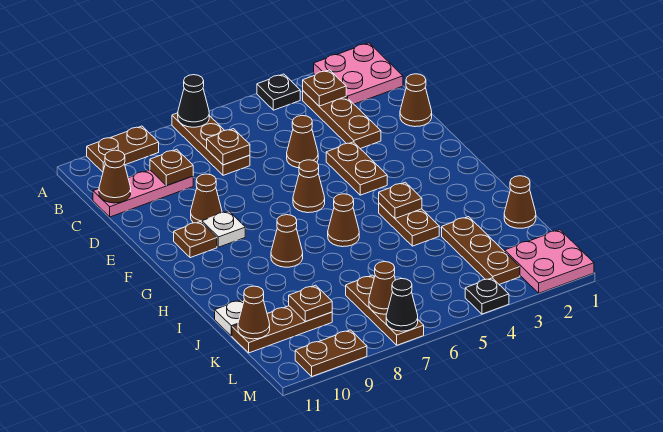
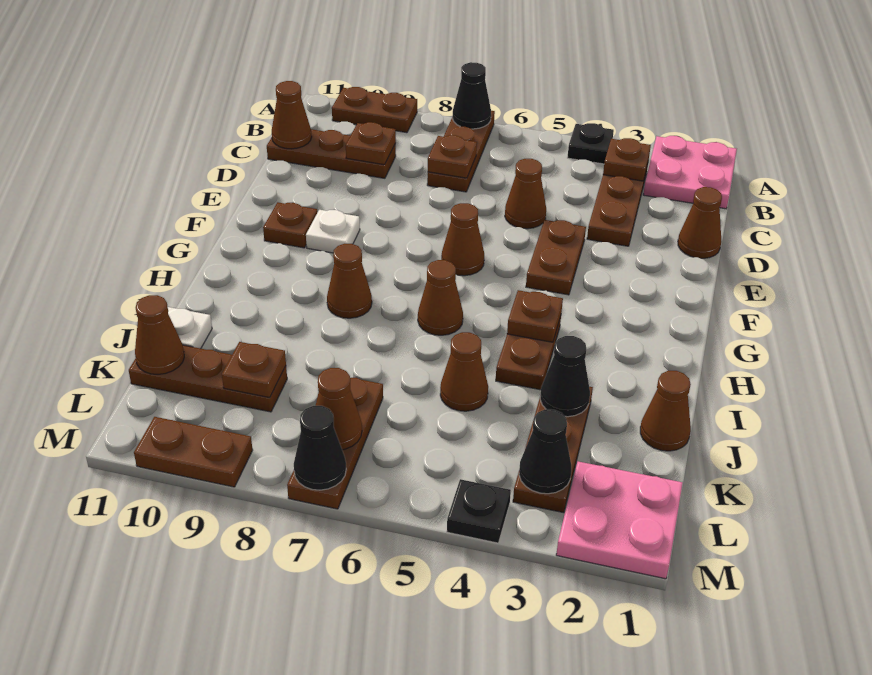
pink plate C9:C11 level 1 -> brown plate C9:C11 level 1
brown cone E9 level 1 -> brown cone J5 level 1
none -> black cone J3 level 2
none -> black cone L3 level 2

